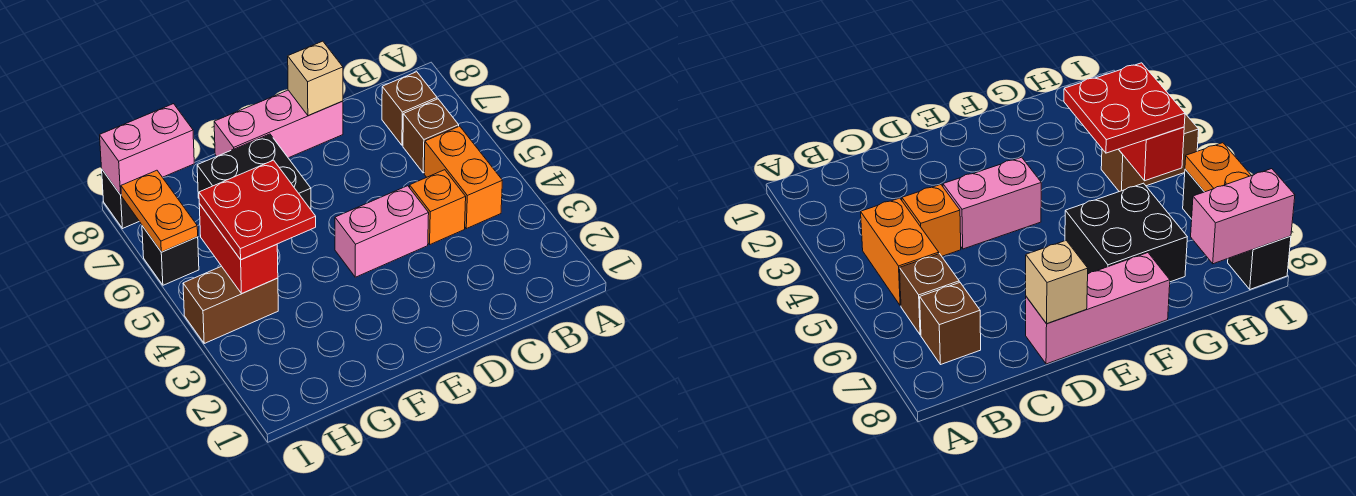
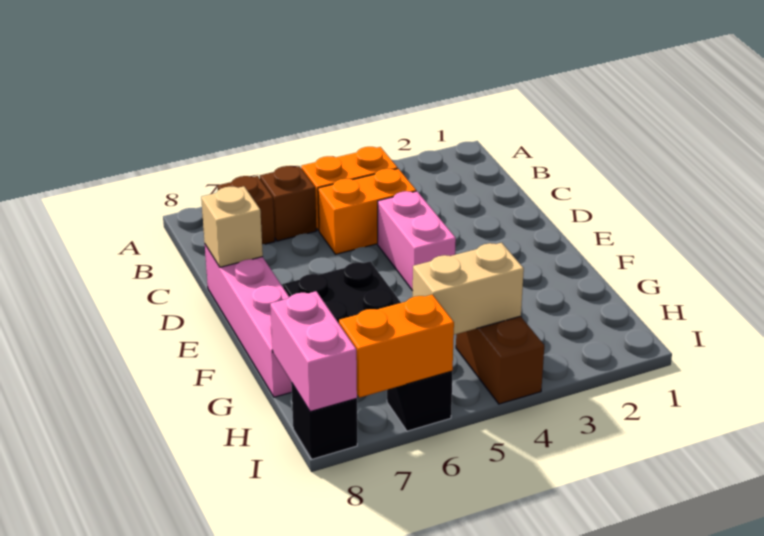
orange brick C4 level 1 -> orange brick C4:C5 level 1
pink brick D8:F8 level 1 -> pink brick D8:G8 level 1
red plate G4:H5 level 3 -> none
red brick H4:H5 level 2 -> tan brick H4:H5 level 2
orange plate I6:I7 level 2 -> orange brick I6:I7 level 2

